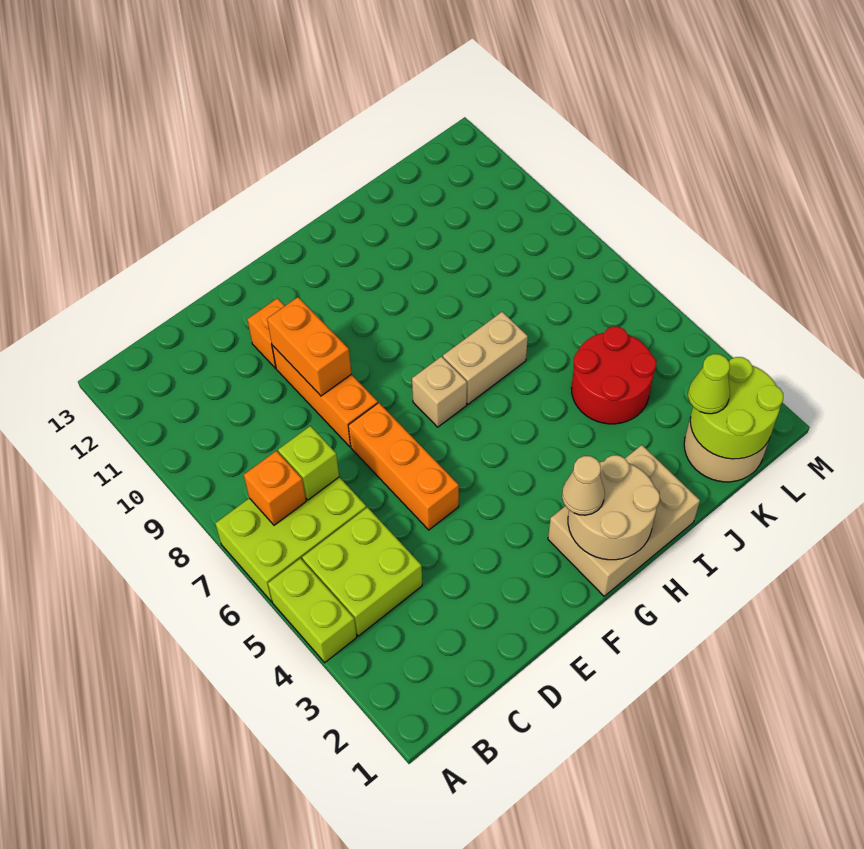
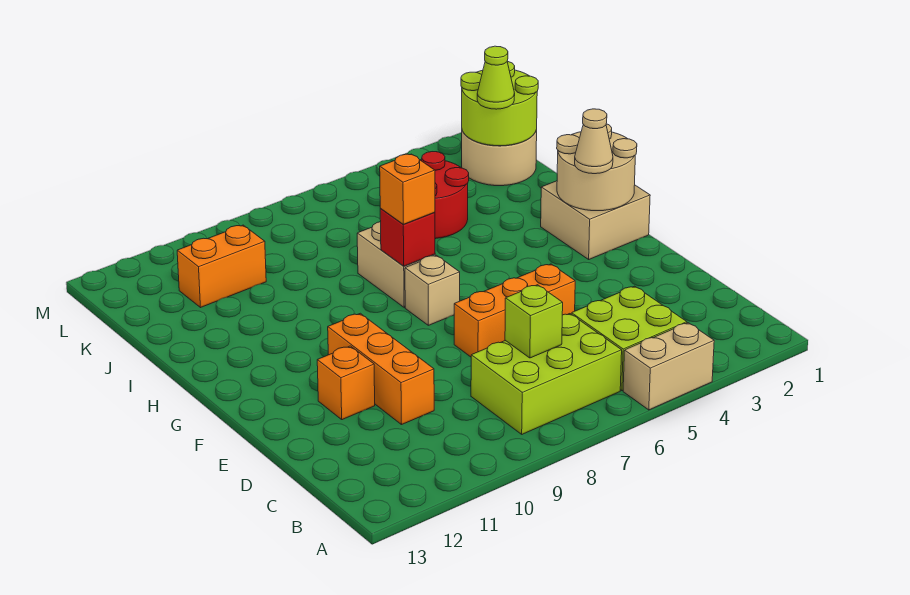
lime brick A4:A5 level 1 -> tan brick A4:A5 level 1
lime brick A6:C7 level 1 -> lime brick B6:C8 level 1
orange brick B7 level 2 -> orange brick H7 level 3
orange brick E8:E10 level 1 -> orange brick D10:F10 level 1
orange brick E9:E10 level 2 -> orange brick K10:K11 level 1
tan brick G1:I2 level 1 -> tan brick G1:H2 level 1
none -> red brick H7 level 2

